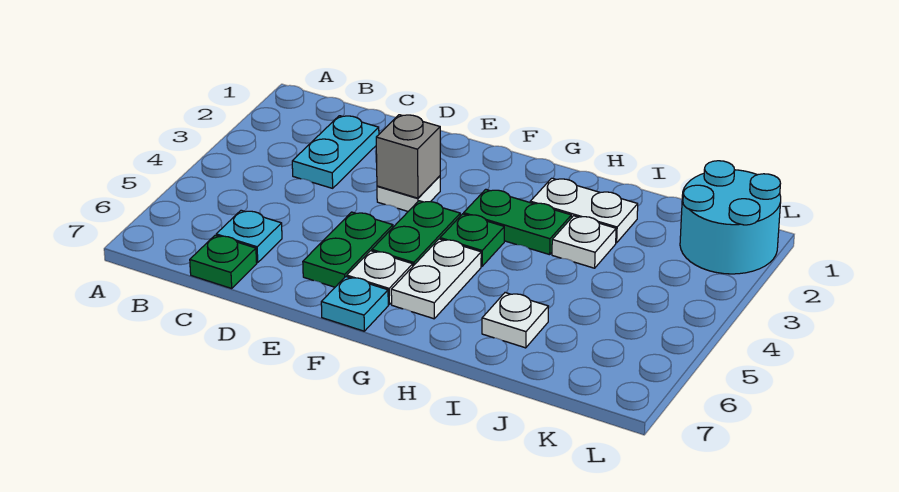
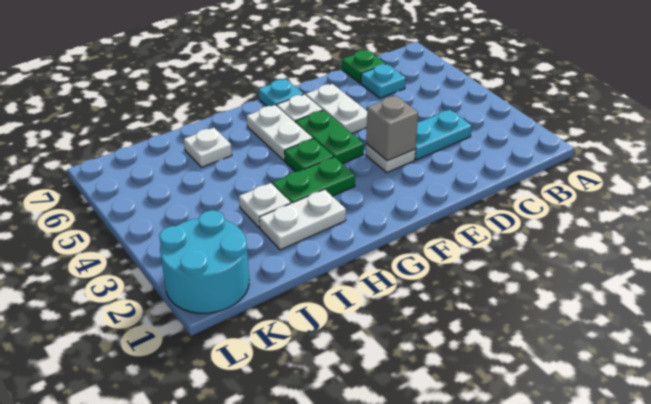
cyan plate C2:C3 level 1 -> cyan plate C3:D3 level 1
green plate E5:E6 level 1 -> white plate E5:E6 level 1

